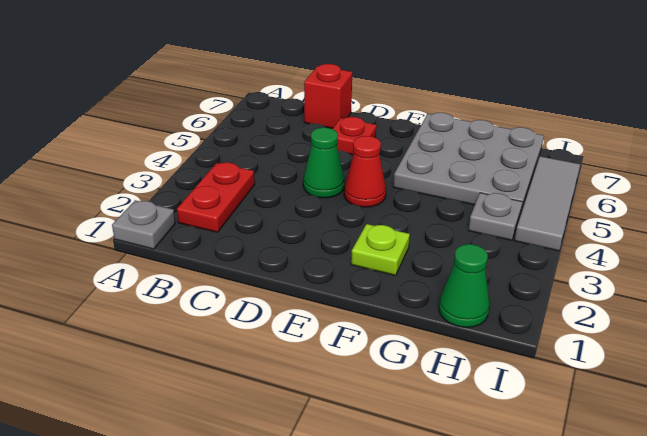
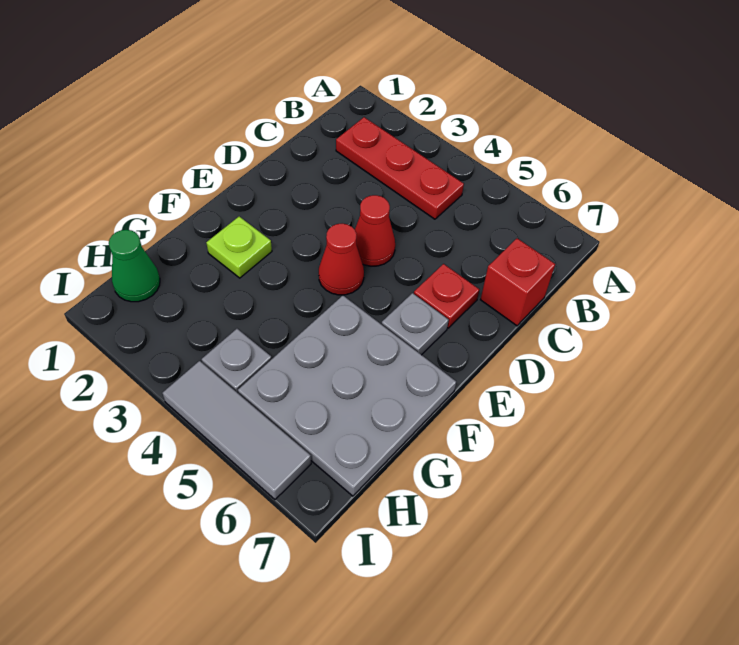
grey plate A1 level 1 -> grey plate E6 level 1
red plate B2:B3 level 1 -> red plate B2:B4 level 1
green cone D4 level 1 -> red cone D4 level 1

